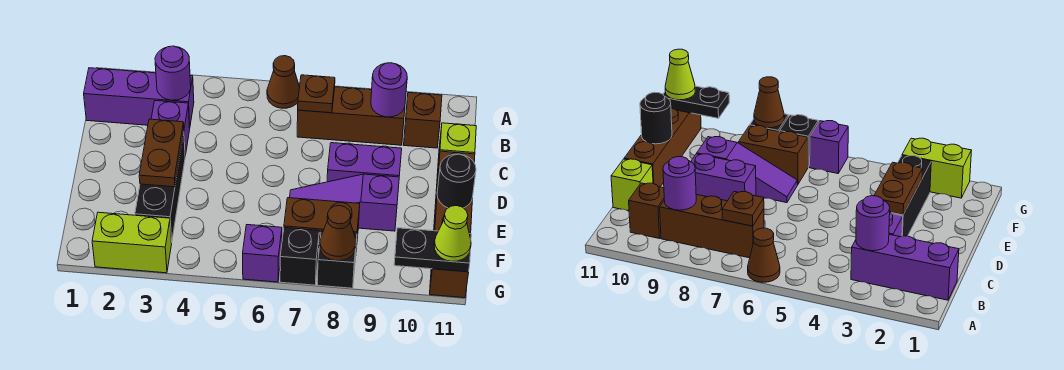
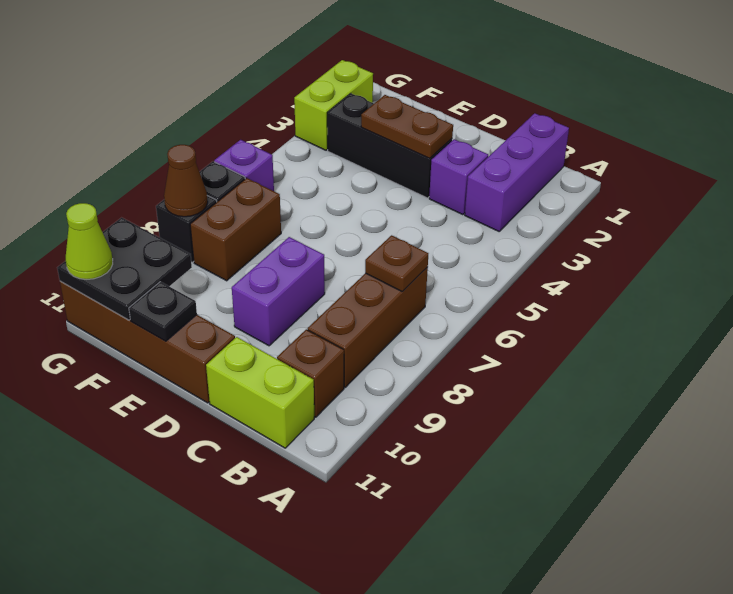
brown cone A6 level 1 -> none
purple round brick B3 level 2 -> none
purple round brick B9 level 2 -> none
lime brick C11 level 1 -> lime brick B11:C11 level 1
purple slope E7:E9 level 1 top 9 -> none
black round brick E11 level 2 -> black plate E11 level 2
black plate G10:G11 level 2 -> black plate F10:G11 level 2

